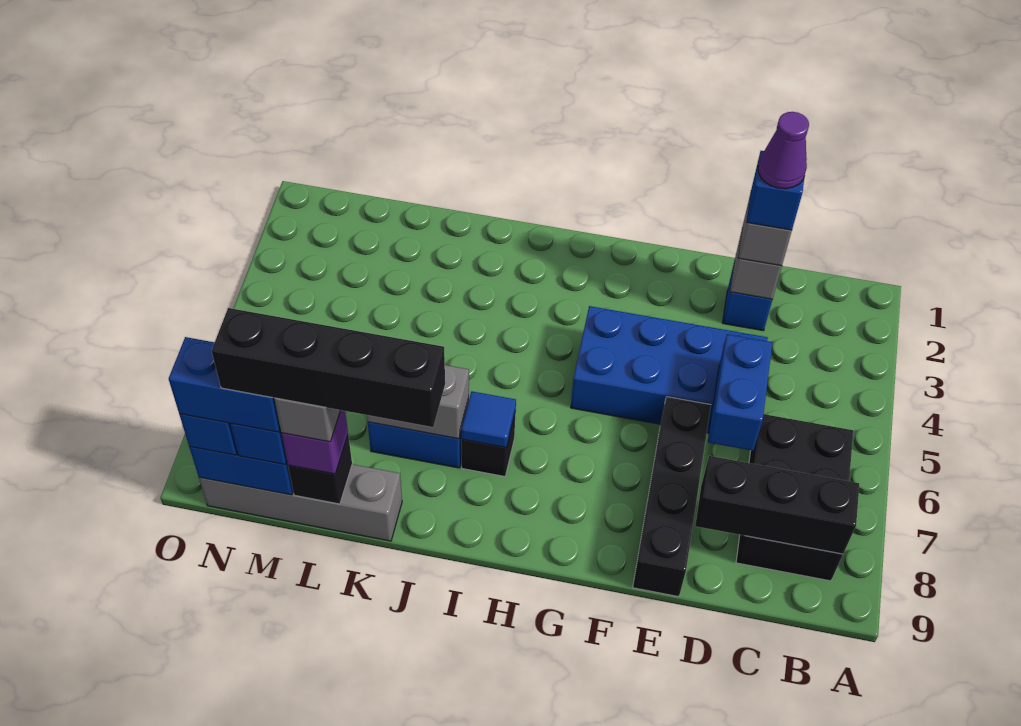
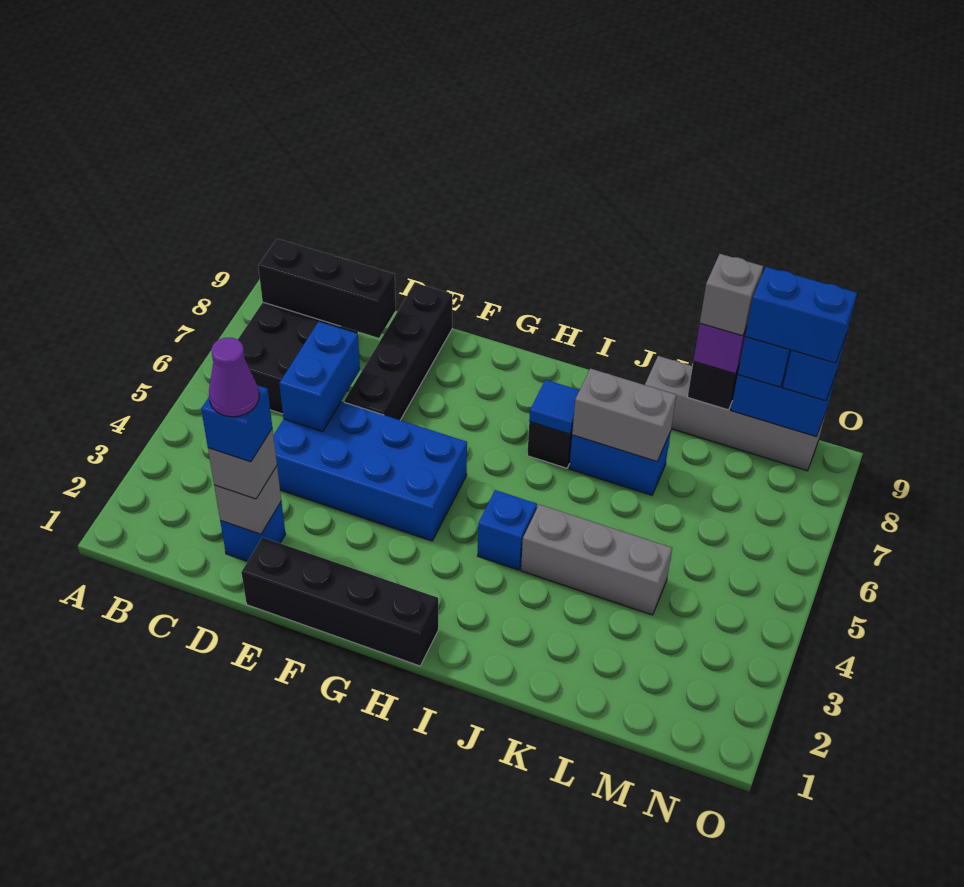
none -> blue brick I4 level 1
none -> grey brick J4:L4 level 1
black brick J9:M9 level 5 -> black brick E1:H1 level 1

